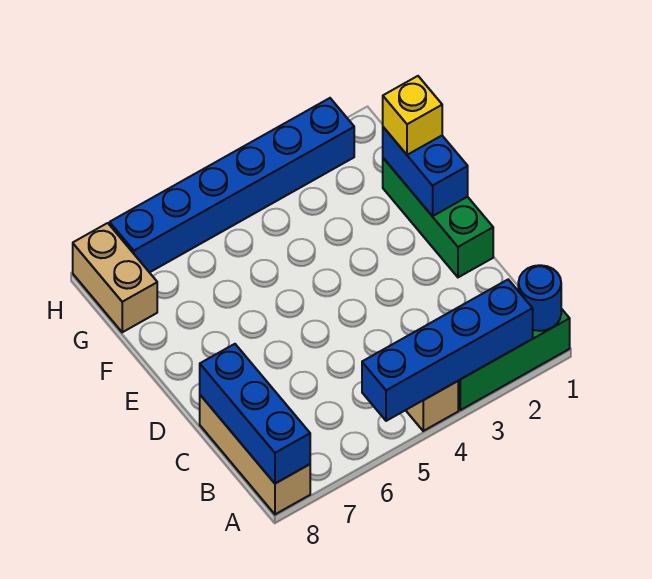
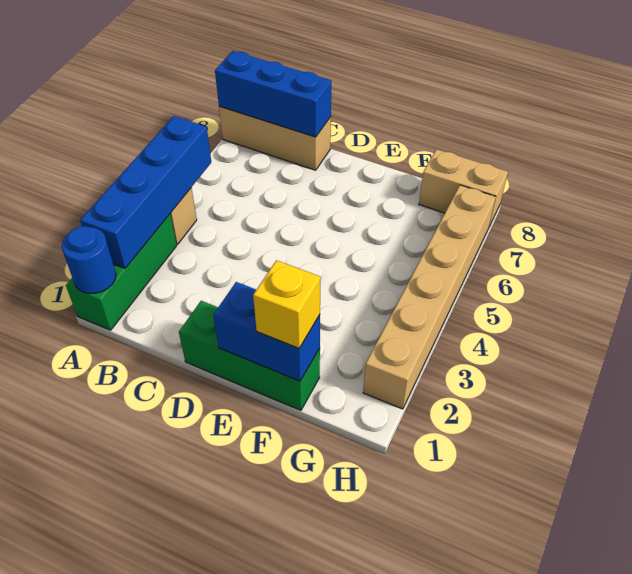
blue brick H2:H7 level 1 -> tan brick H2:H7 level 1

